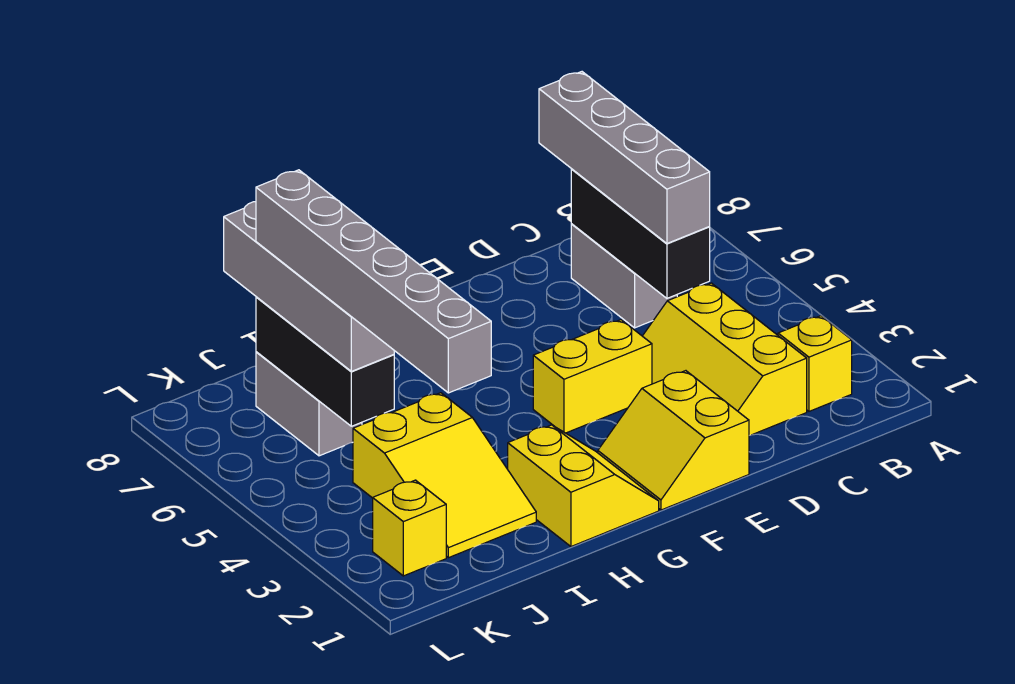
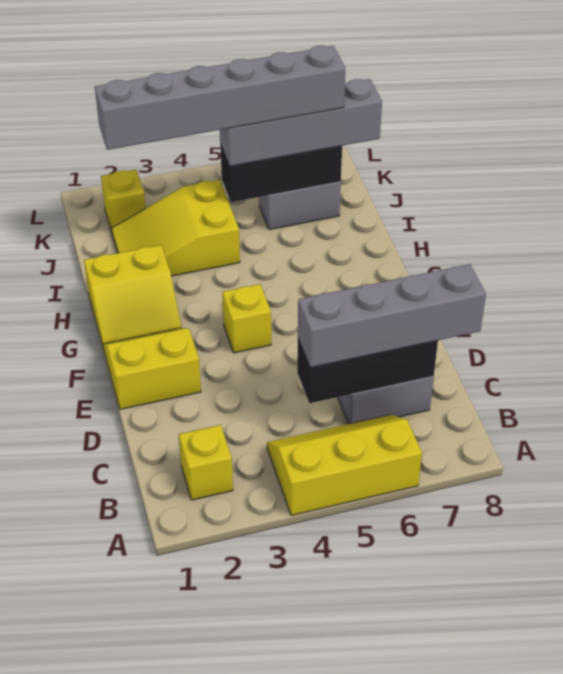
yellow slope C2:D4 level 1 top C -> yellow slope A4:B6 level 1 top A
yellow brick E4:F4 level 1 -> yellow brick F4 level 1

